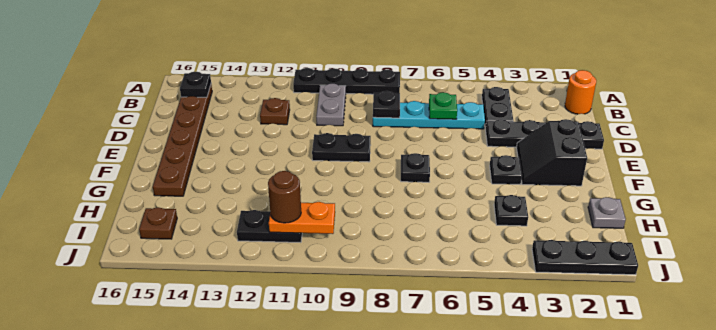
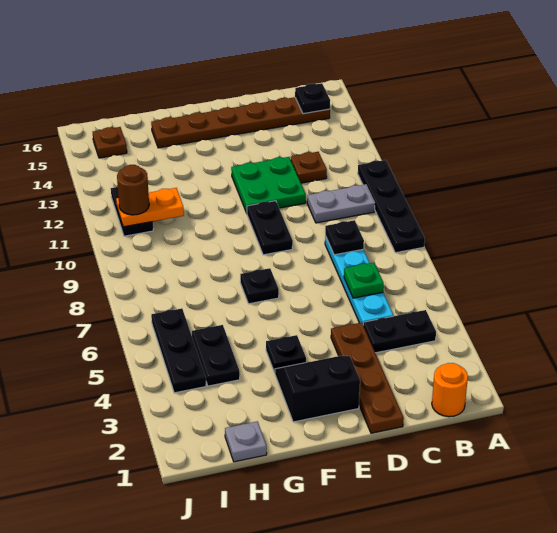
black plate D1:D4 level 1 -> brown plate D1:D4 level 1
none -> green plate D11:E12 level 1
black plate H4 level 1 -> black plate H4:H5 level 1
orange plate I10:I11 level 2 -> orange plate H11:I11 level 2
black plate J1:J3 level 1 -> black plate I4:I6 level 1

